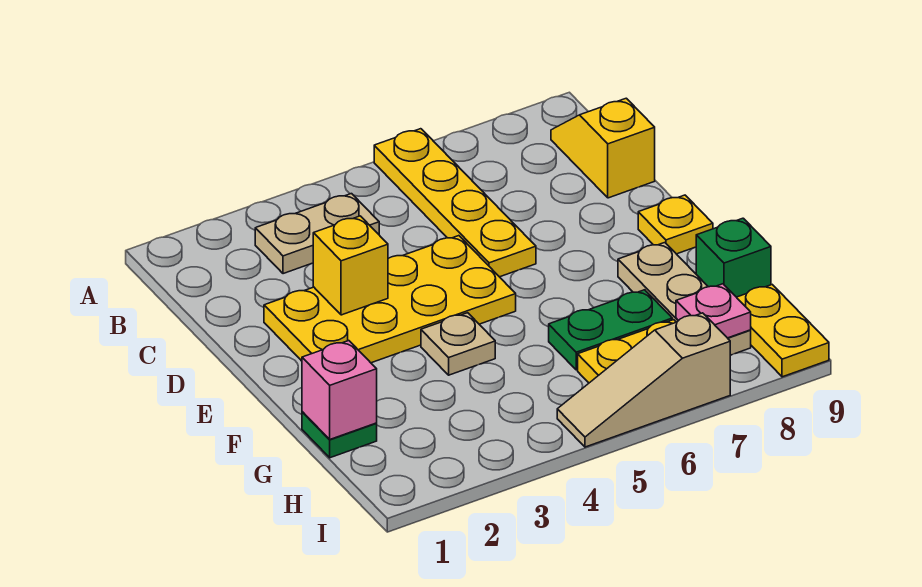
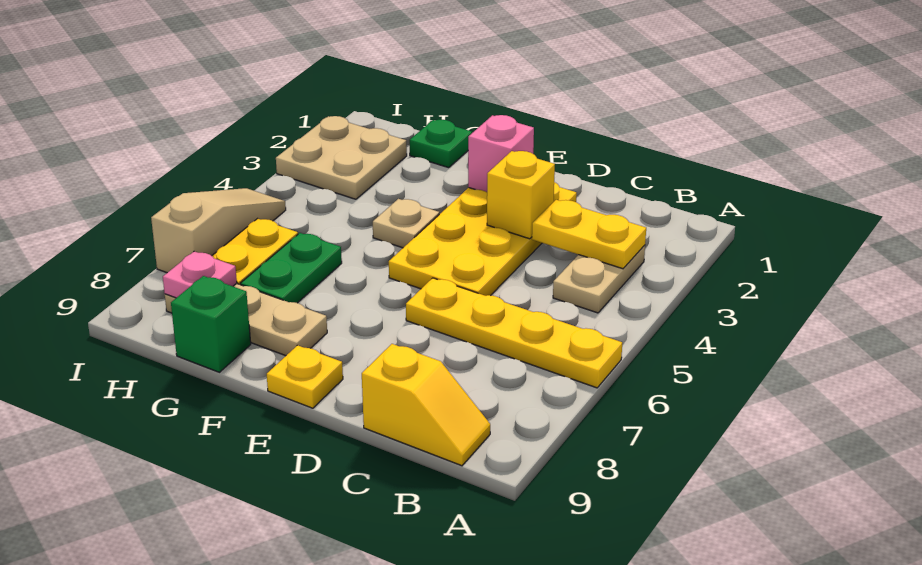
pink brick G1 level 2 -> pink brick E2 level 2
none -> tan plate H2:I3 level 1
yellow plate H9:I9 level 1 -> yellow plate B3:C3 level 2

